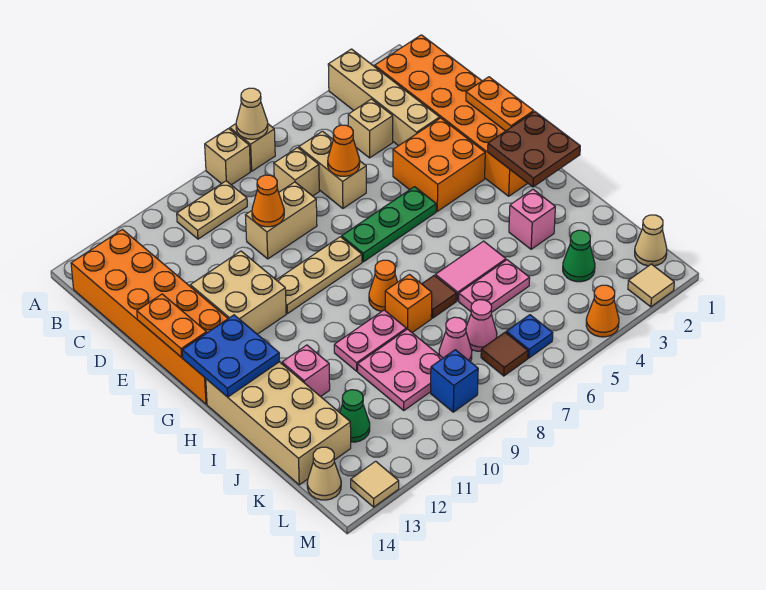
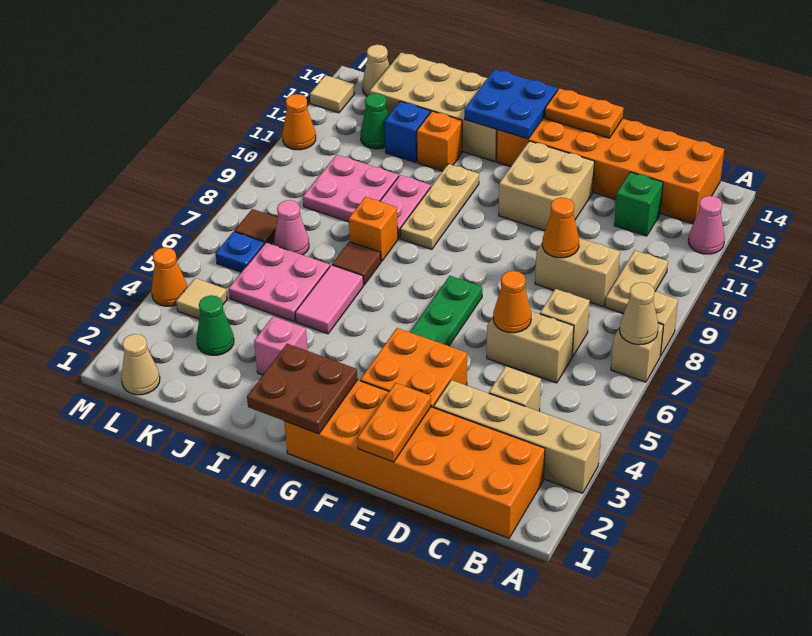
none -> green brick C12 level 1
tan brick D8:D9 level 1 -> tan brick C9:D9 level 1
orange plate E1:F1 level 2 -> orange plate E1:E2 level 2
tan plate F8:F10 level 1 -> tan plate H9:H11 level 1
orange cone H8 level 1 -> orange cone M11 level 1
pink brick I12 level 1 -> orange brick I12 level 1
pink plate J5:J6 level 1 -> pink plate J5:K6 level 1
pink cone K8 level 1 -> pink cone A12 level 1
blue brick L9 level 1 -> blue brick J12 level 1
tan tile M2 level 1 -> tan tile L4 level 1

